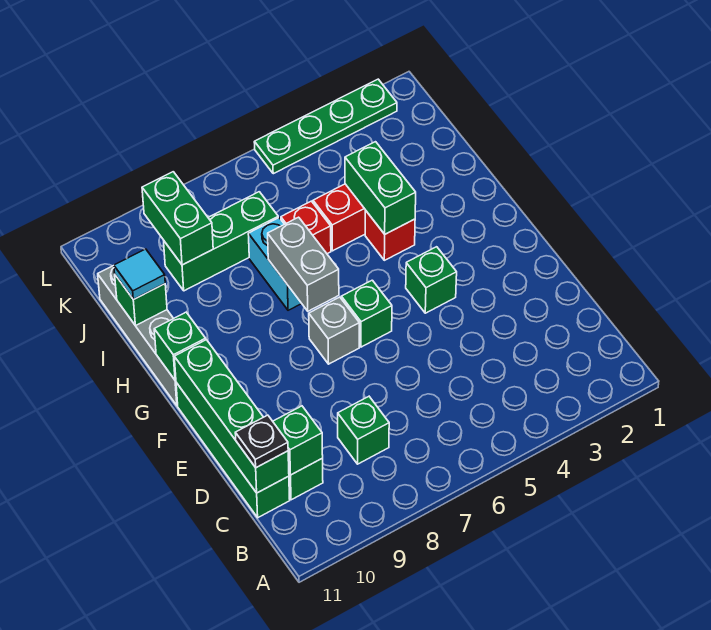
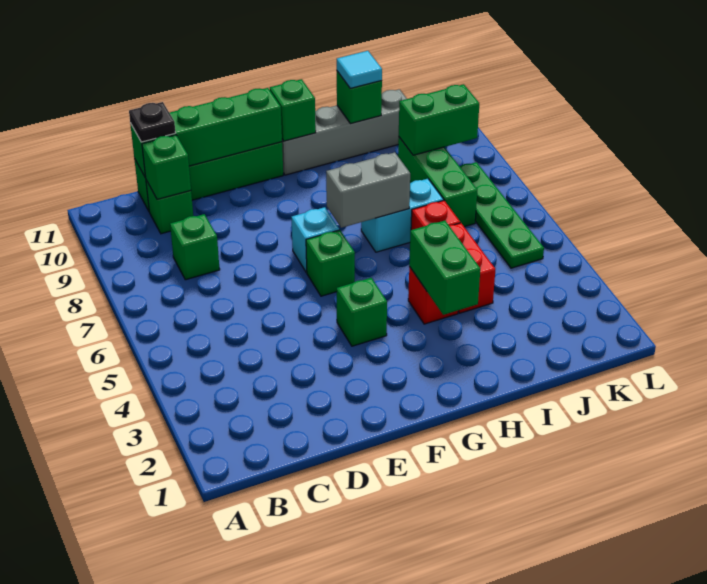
grey brick F7 level 1 -> cyan brick F7 level 1
green brick H4:I4 level 2 -> green brick H3:H4 level 2
green plate L2:L5 level 1 -> green plate K5:K8 level 1

